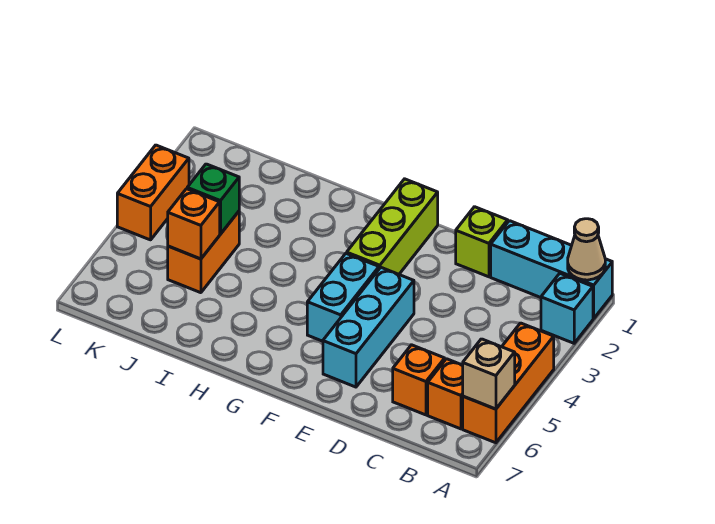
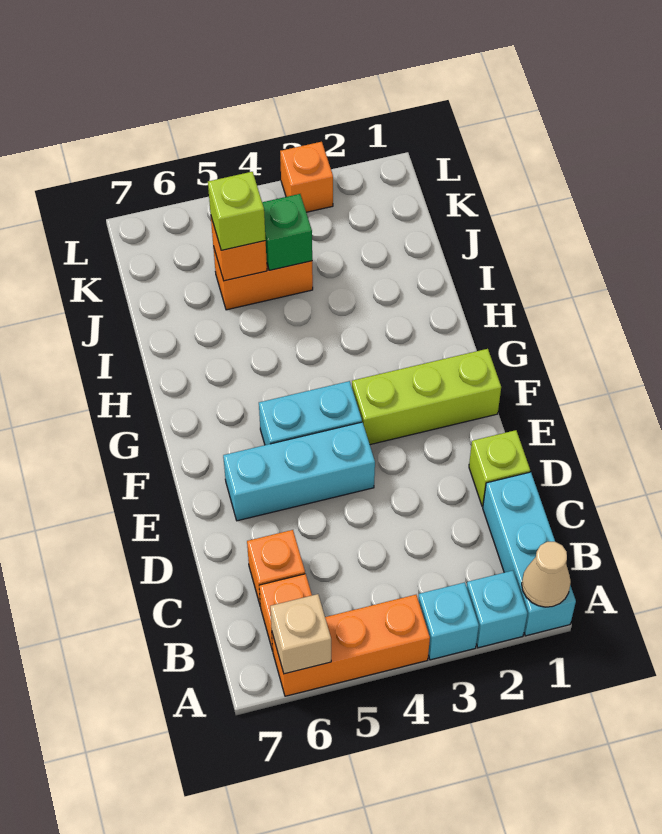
none -> cyan brick A3 level 1
none -> lime brick J5 level 3
orange brick L3:L4 level 1 -> orange brick L3 level 1

